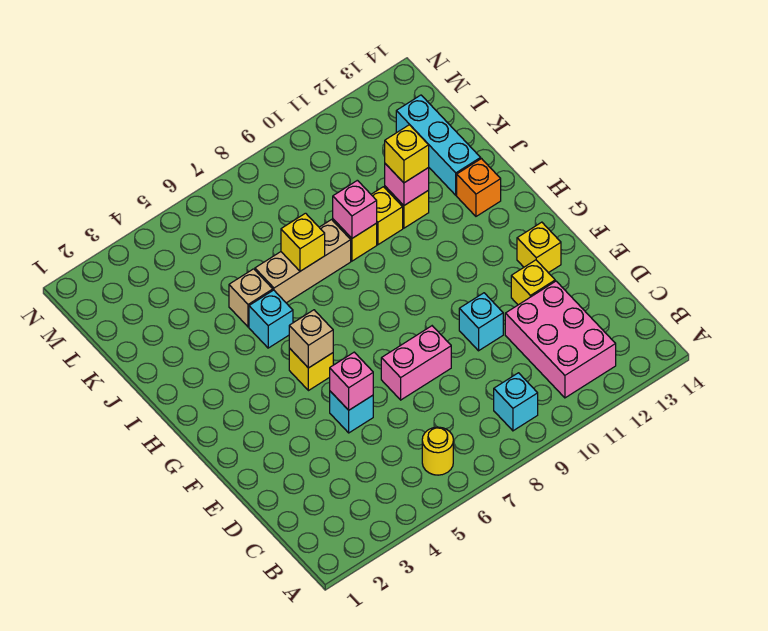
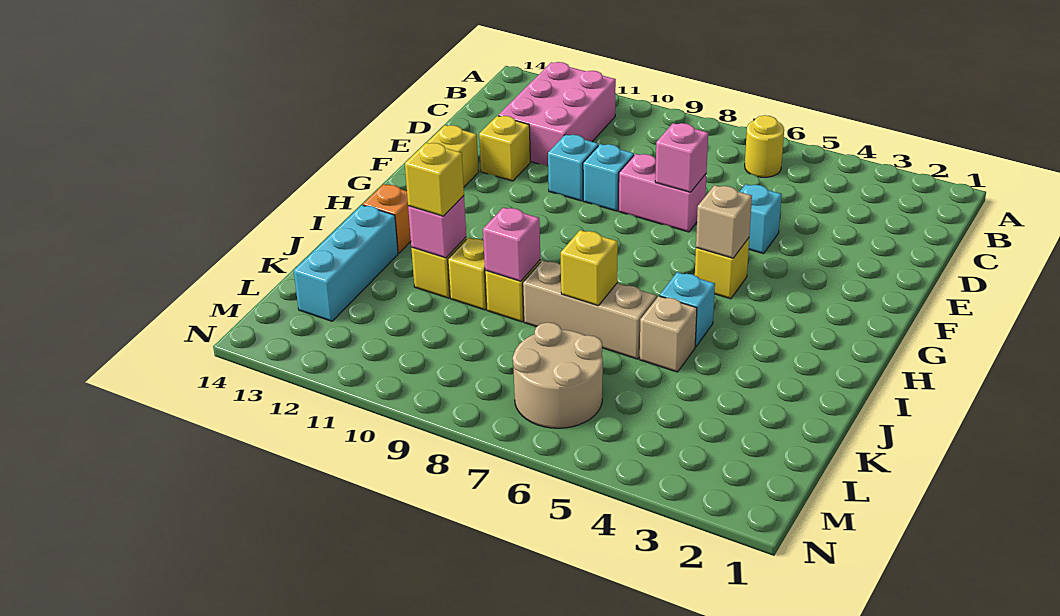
cyan brick B9 level 1 -> cyan brick E9 level 1
pink brick E5 level 2 -> pink brick E7 level 2
none -> tan round brick L6:M7 level 1

